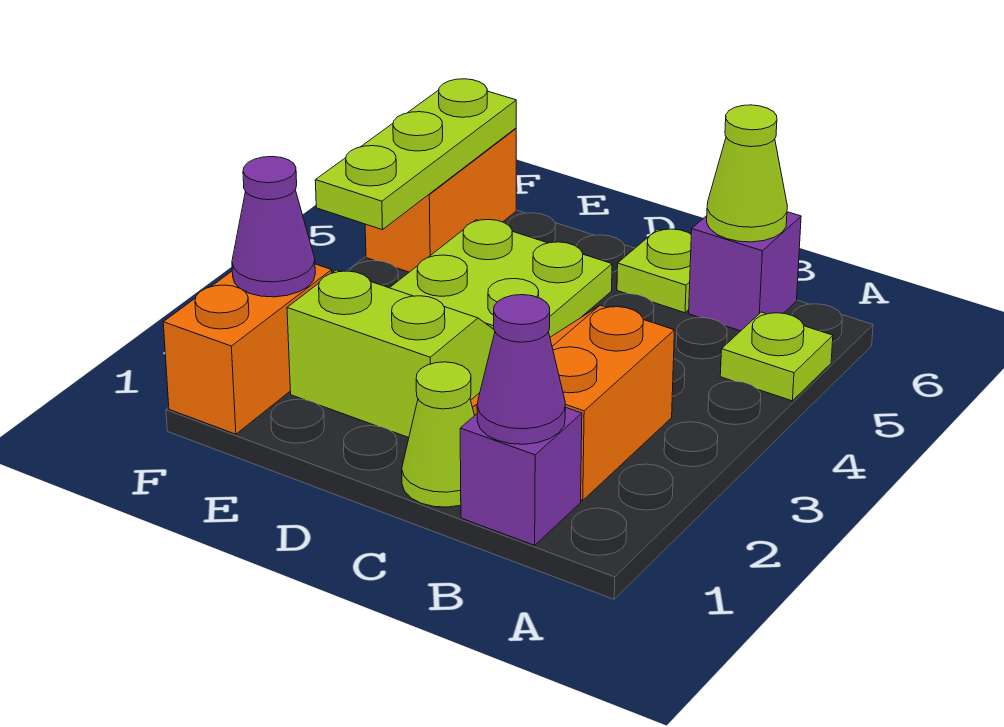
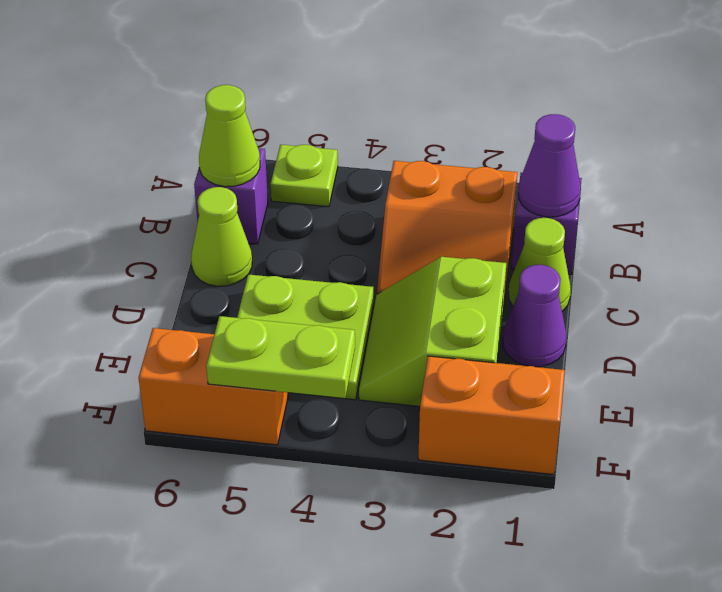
lime plate C6 level 1 -> lime cone C6 level 1
purple cone F2 level 2 -> purple cone D1 level 1
lime plate F4:F6 level 2 -> lime plate F4:F5 level 2

